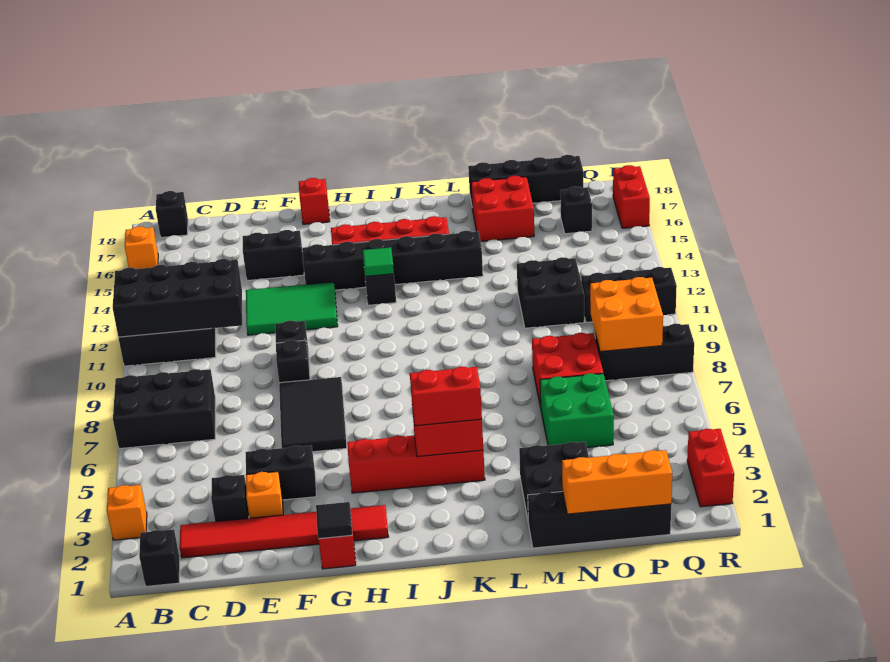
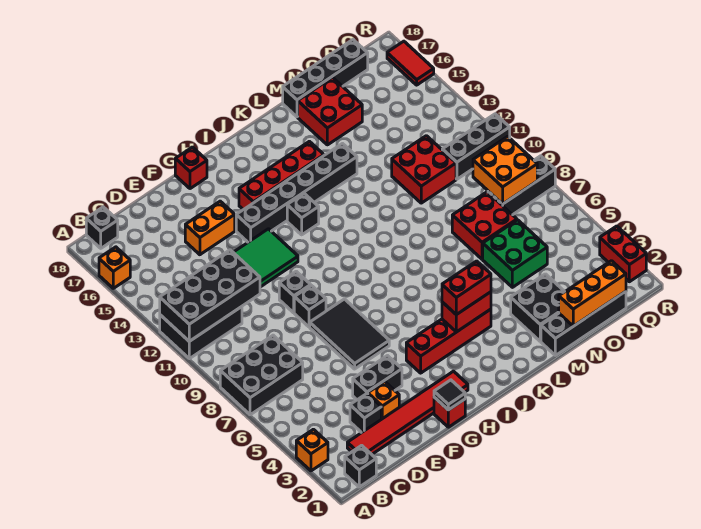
black brick E15:F15 level 1 -> orange brick E15:F15 level 1
green tile I13 level 2 -> none
black brick N11:O12 level 1 -> red brick N11:O12 level 1
black brick P16 level 1 -> none
red brick R16:R17 level 1 -> red tile R16:R17 level 1

